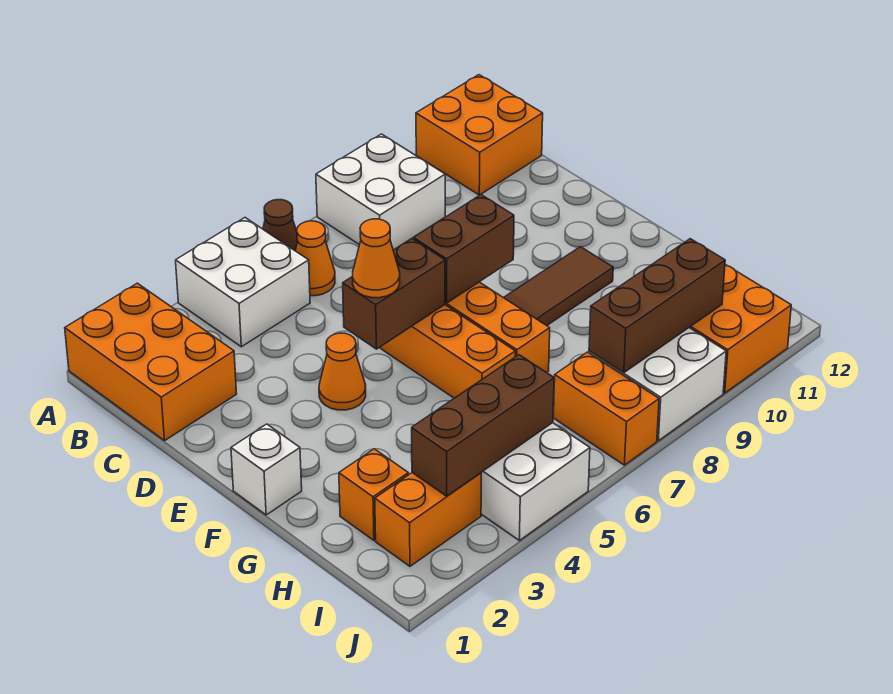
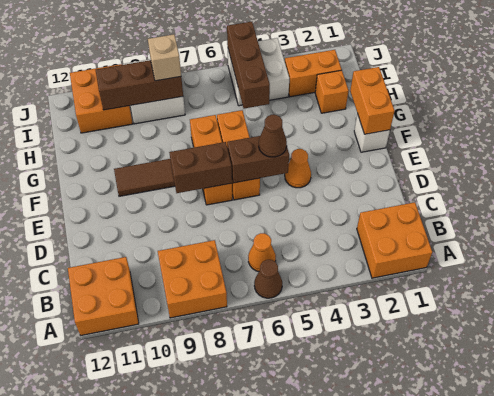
orange brick A1:C2 level 1 -> orange brick A1:B2 level 1
white brick A4:B5 level 1 -> none
white brick A8:B9 level 1 -> orange brick A8:B9 level 1
orange cone E5 level 3 -> brown cone E5 level 3
brown brick I3:I5 level 2 -> brown brick H5:J5 level 2
orange brick I7:J7 level 1 -> orange brick F1:G1 level 2
none -> tan brick I8 level 3

